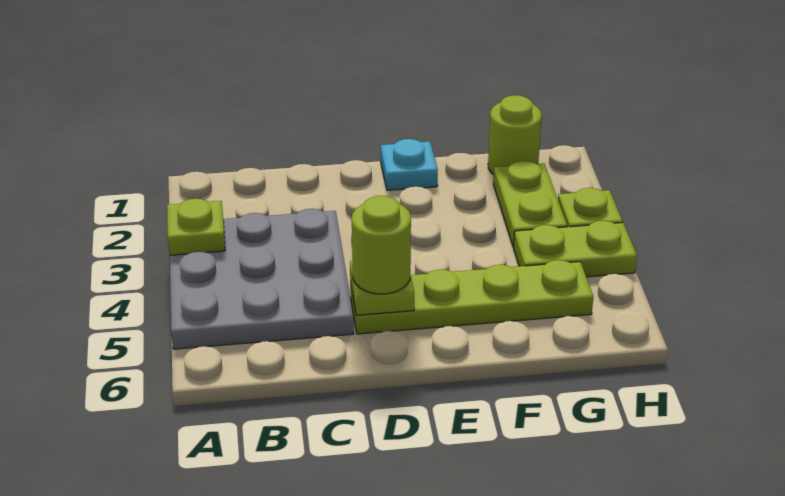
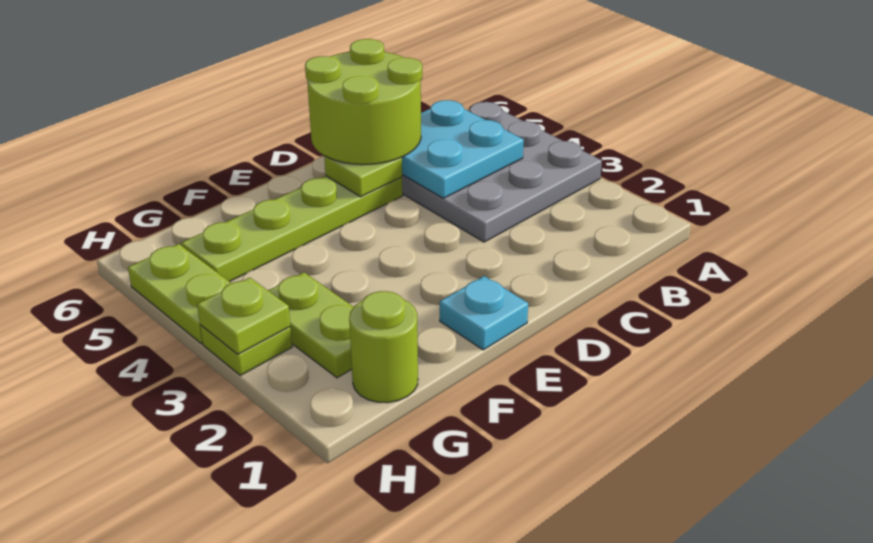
lime plate A3 level 2 -> lime plate H3 level 2
none -> cyan plate B4:C5 level 2
lime round brick D5 level 3 -> lime round brick C5:D6 level 3
lime plate G4:H4 level 1 -> lime plate H4:H5 level 1

